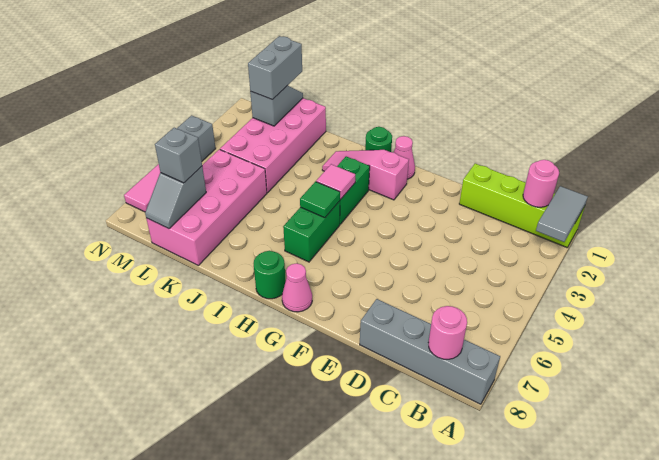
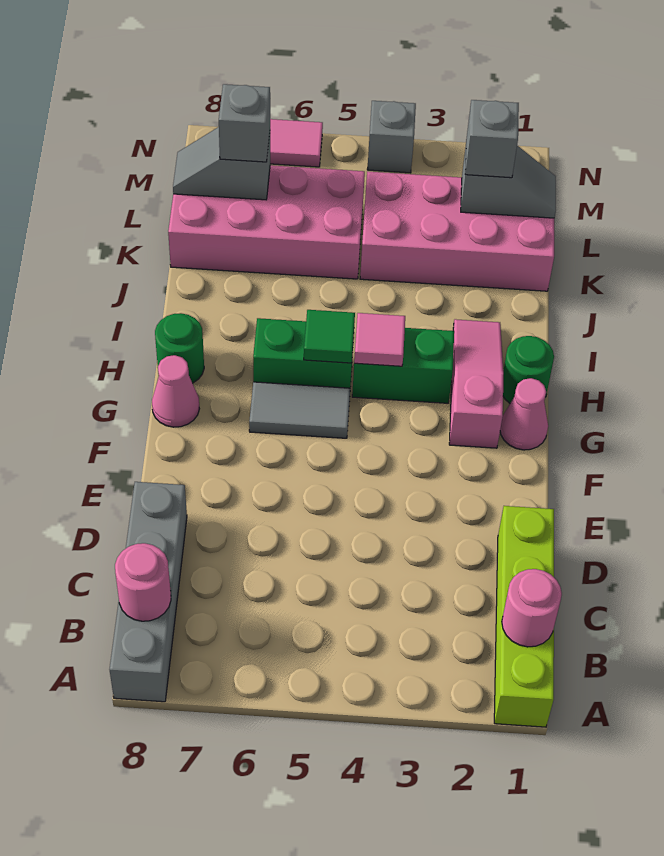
grey tile A1:A2 level 2 -> grey tile G5:G6 level 1
grey brick L1:L2 level 3 -> grey brick L2 level 3

